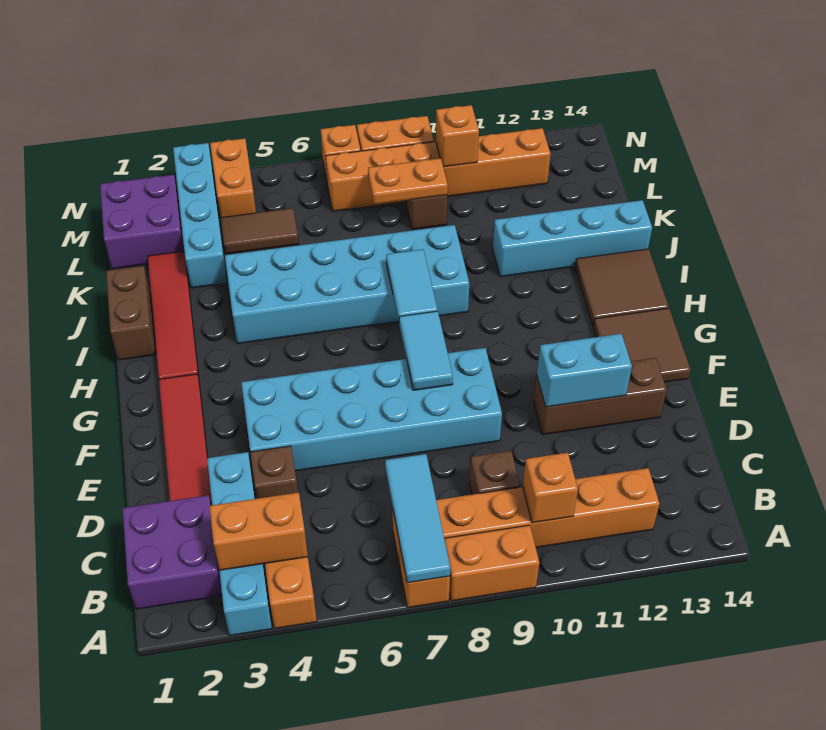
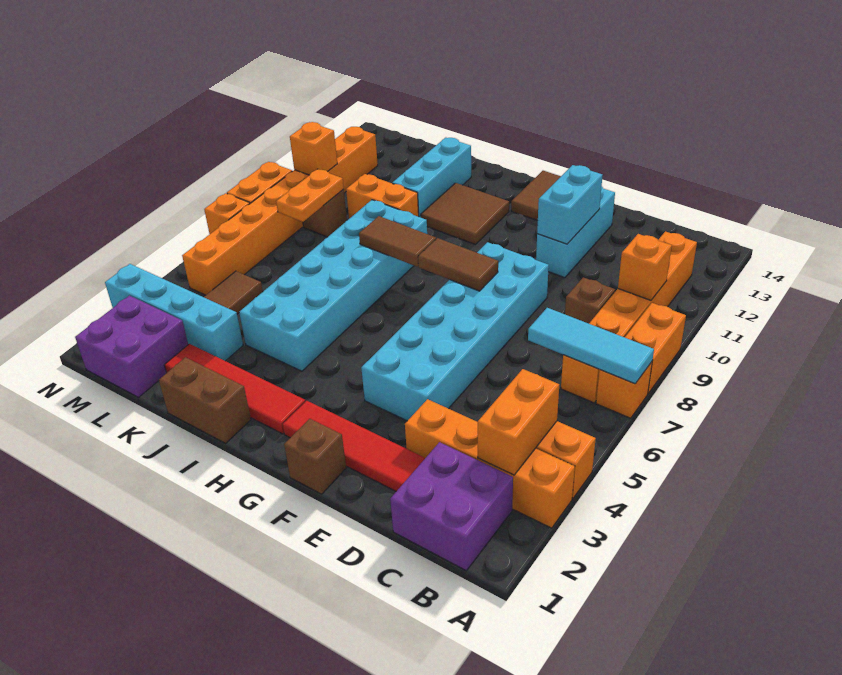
cyan brick A3:D3 level 1 -> orange brick A3:D3 level 1
brown brick D4 level 1 -> brown brick F1 level 1
brown brick E11:E13 level 1 -> cyan brick E11:E13 level 1
cyan tile F8:G8 level 2 -> brown tile F8:G8 level 2
cyan tile H8:I8 level 2 -> brown tile H8:I8 level 2
brown tile H13:I14 level 1 -> brown tile H11:I12 level 1
cyan brick J11:J14 level 1 -> cyan brick J11:J13 level 1
orange brick M4:N4 level 1 -> orange brick J10:K10 level 1
orange brick M7:M12 level 1 -> orange brick M5:M12 level 1

